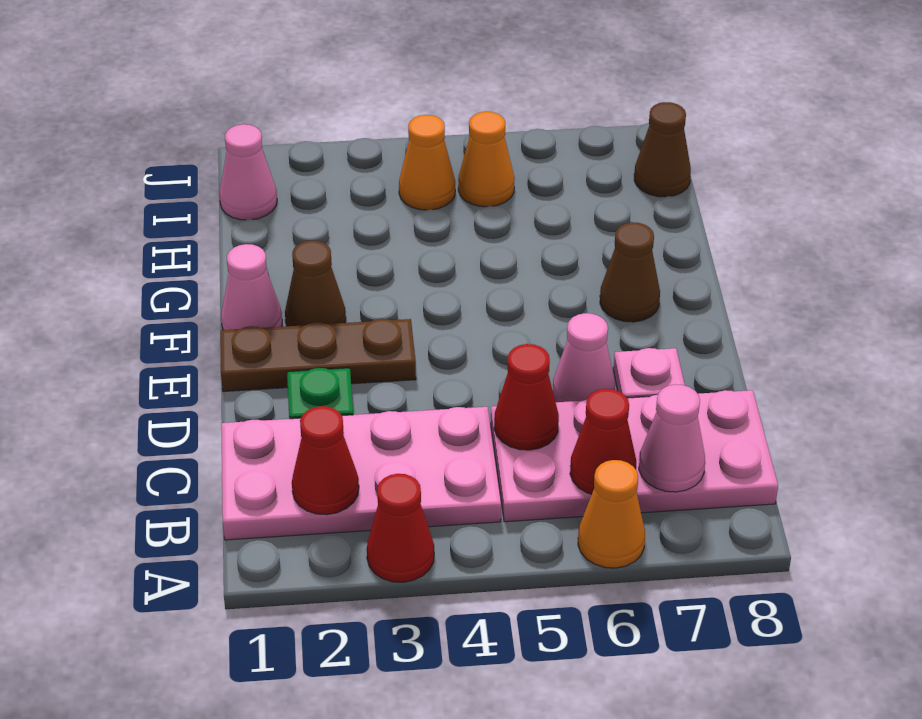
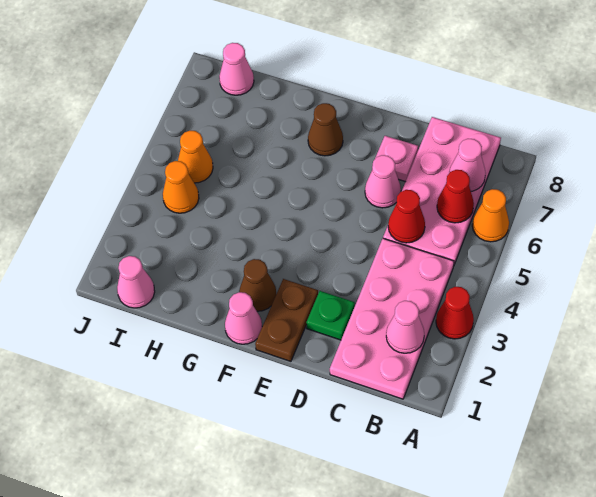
red cone B2 level 2 -> pink cone B2 level 2
brown plate E1:E3 level 1 -> brown plate E1:E2 level 1
brown cone I8 level 1 -> pink cone I8 level 1

